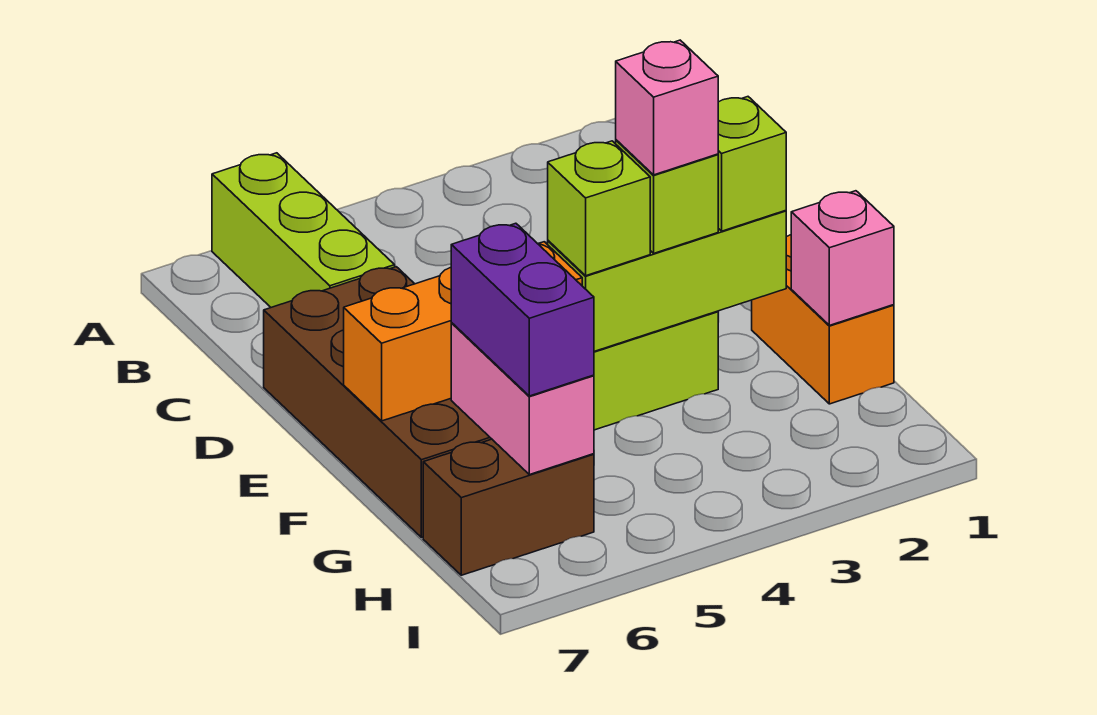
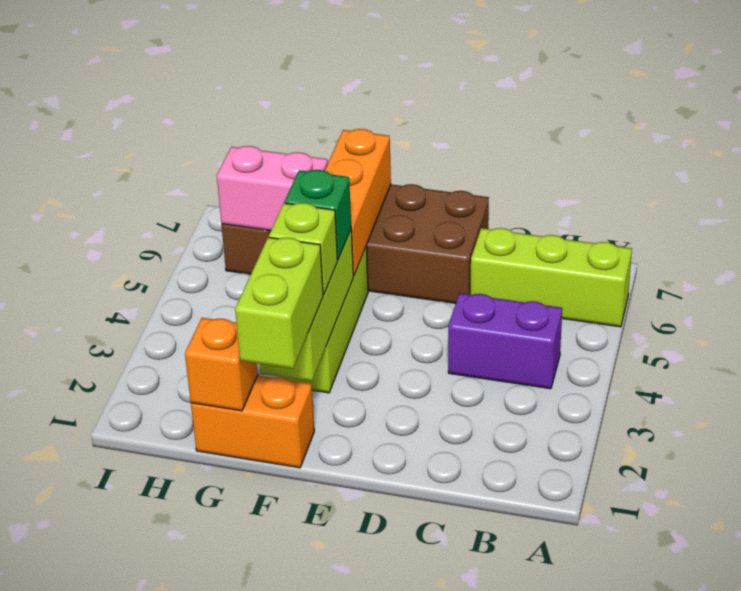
lime brick F2 level 3 -> lime brick F1:F2 level 3
pink brick F3 level 4 -> none
lime brick F4 level 3 -> green brick F4 level 3
pink brick G1 level 2 -> orange brick G1 level 2
purple brick G6:H6 level 3 -> purple brick B4:C4 level 1

